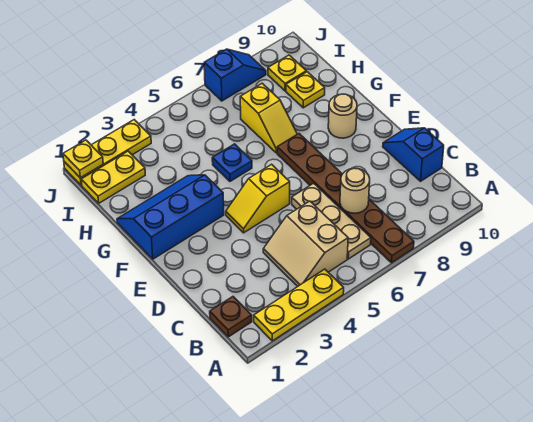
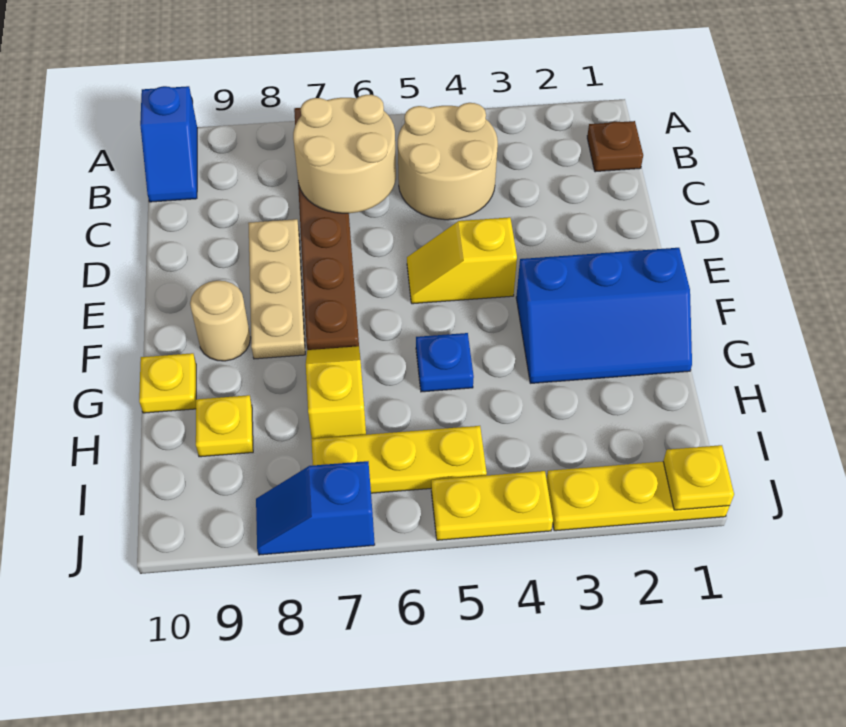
yellow plate A2:A4 level 1 -> yellow plate I5:I7 level 1
tan slope B4:C5 level 1 top 5 -> tan round brick B4:C5 level 1
tan plate B6:D6 level 1 -> tan plate D8:F8 level 1
tan round brick C7 level 2 -> tan round brick B6:C7 level 2
blue slope C10:D10 level 1 top C -> blue slope A10:B10 level 1 top A
yellow slope E4:E5 level 1 top 5 -> yellow slope E4:E5 level 1 top 4
yellow plate I1:I2 level 1 -> yellow plate J4:J5 level 1
yellow plate I9 level 1 -> yellow plate G10 level 1

